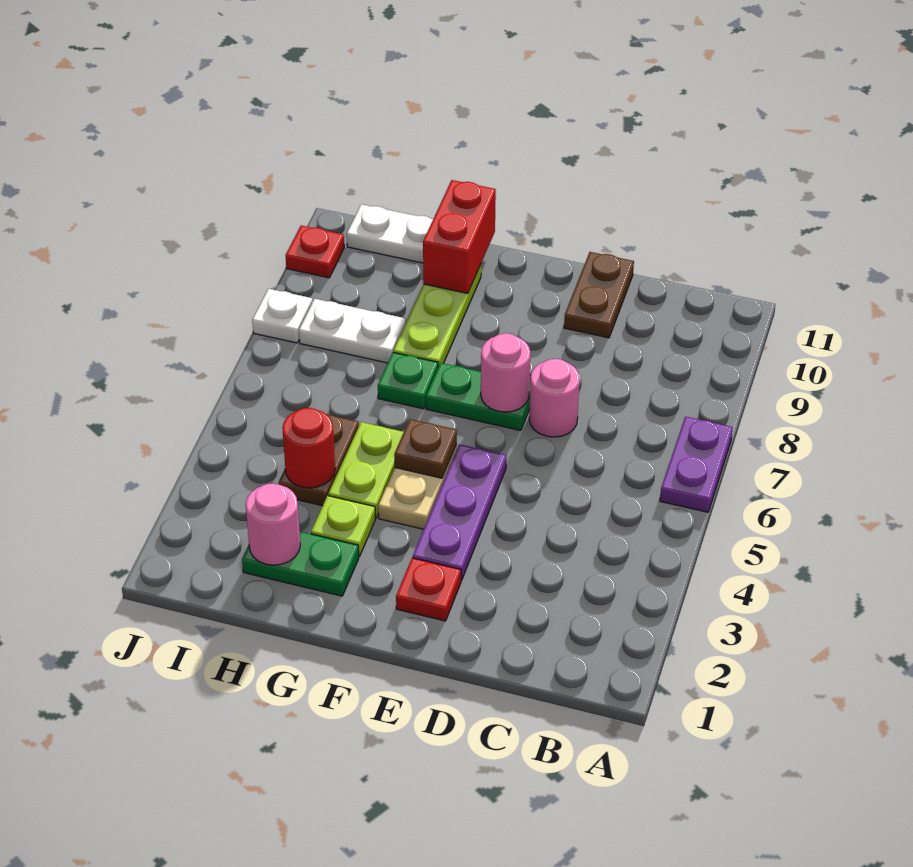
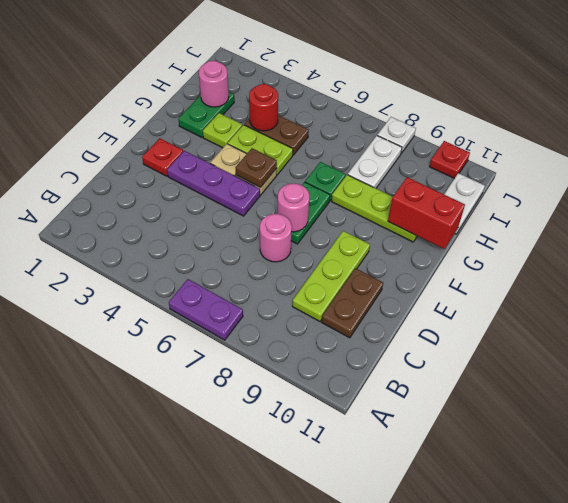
none -> lime plate C9:E9 level 1
brown plate D10:D11 level 1 -> brown plate C10:D10 level 1

